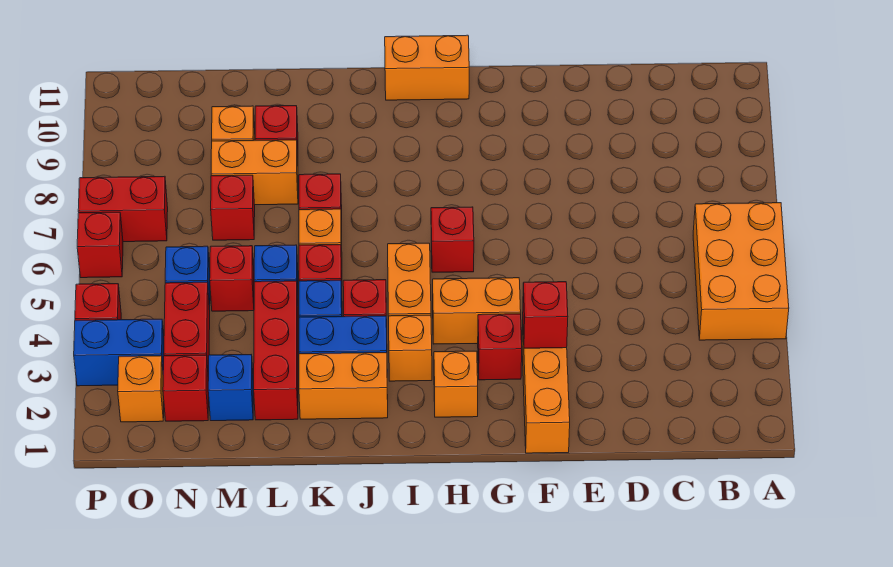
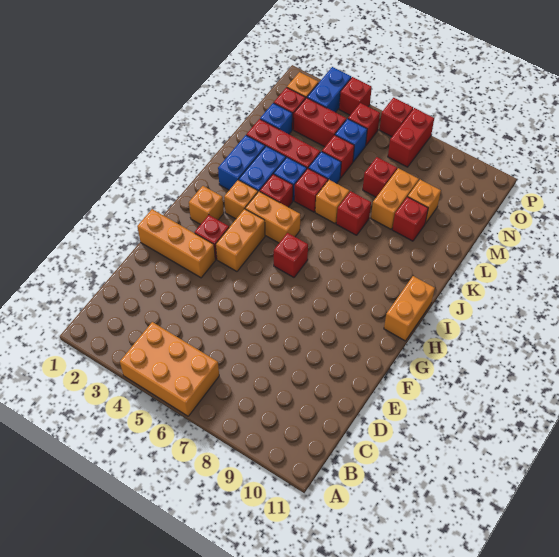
red brick F3 level 2 -> red brick O5 level 1
orange brick J2:K2 level 1 -> blue brick J2:K2 level 1

